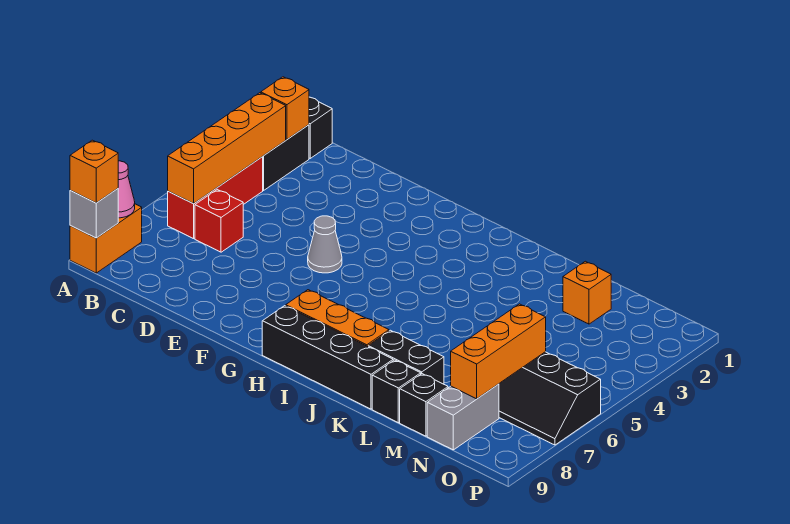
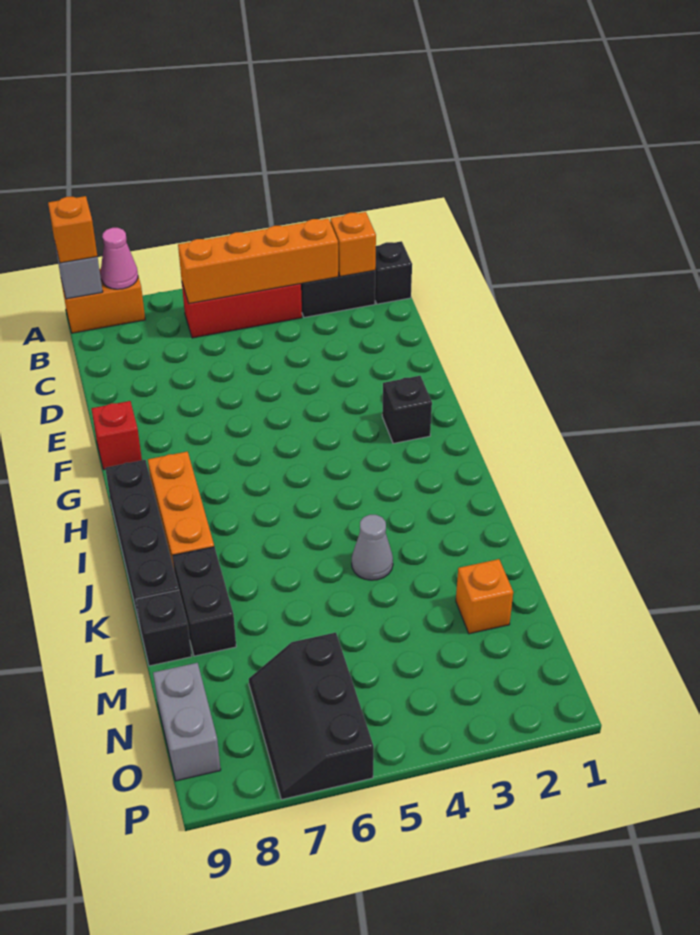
red brick C6 level 1 -> red brick F9 level 1
grey cone F5 level 1 -> grey cone K4 level 1
black brick M9 level 1 -> black brick G2 level 1
orange brick N6:N8 level 2 -> none
grey brick N8:N9 level 1 -> grey brick N9:O9 level 1

